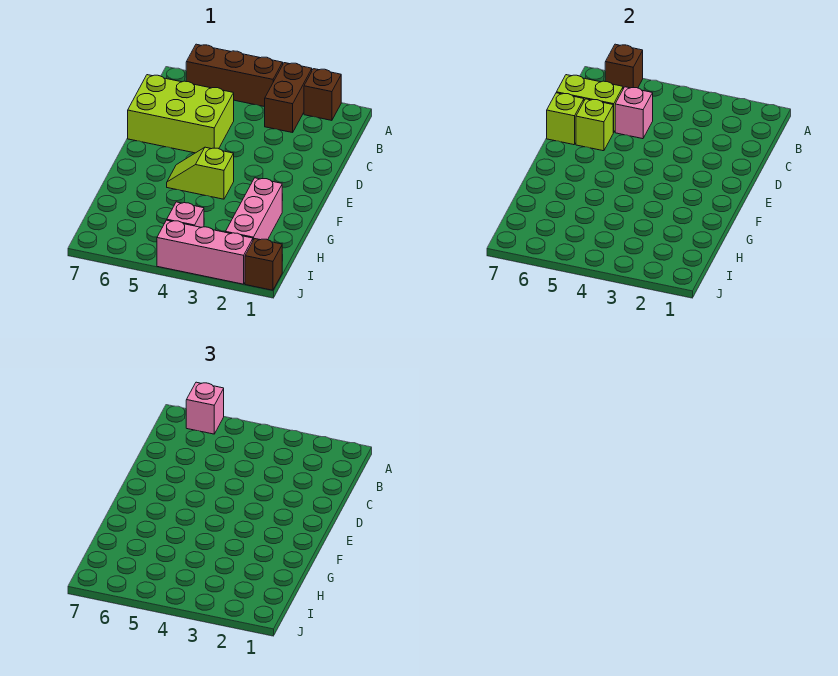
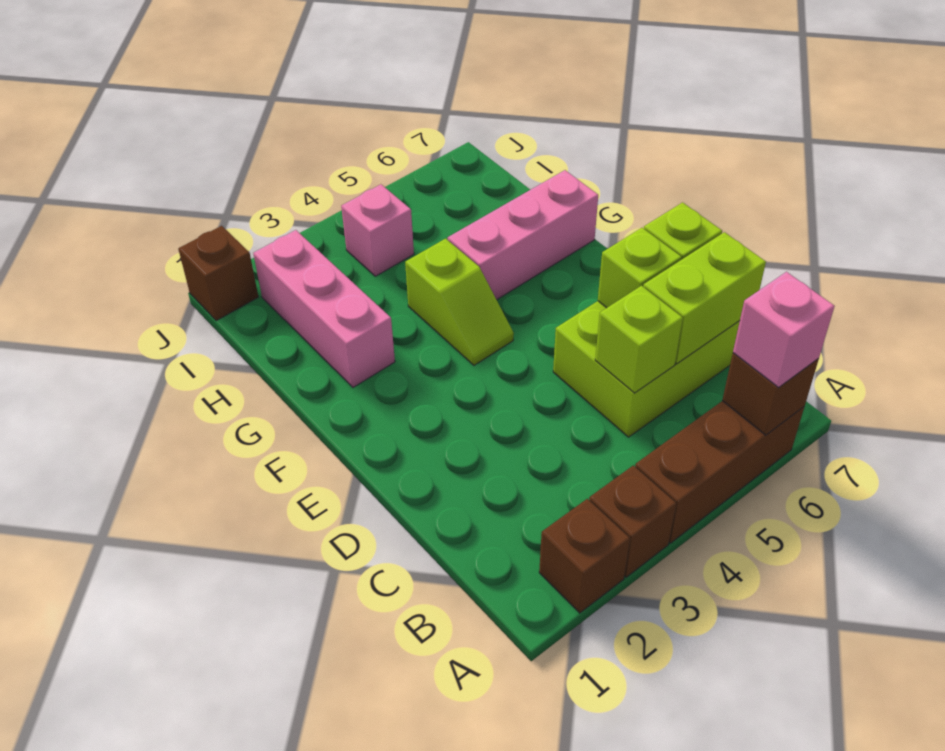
brown brick A3:B3 level 1 -> brown brick A3 level 1
pink brick C5 level 2 -> lime brick C5 level 2
lime slope F4:F5 level 1 top 4 -> lime slope F4:G4 level 1 top G
pink brick J2:J4 level 1 -> pink brick G5:G7 level 1

